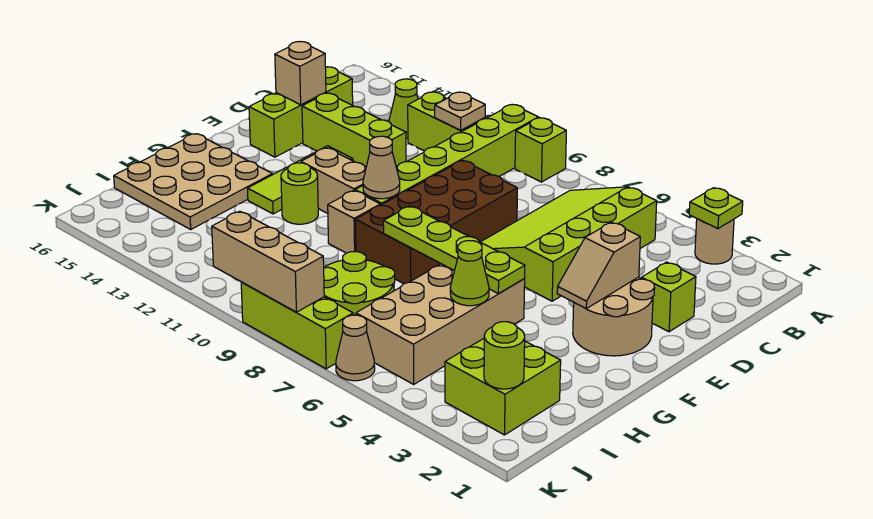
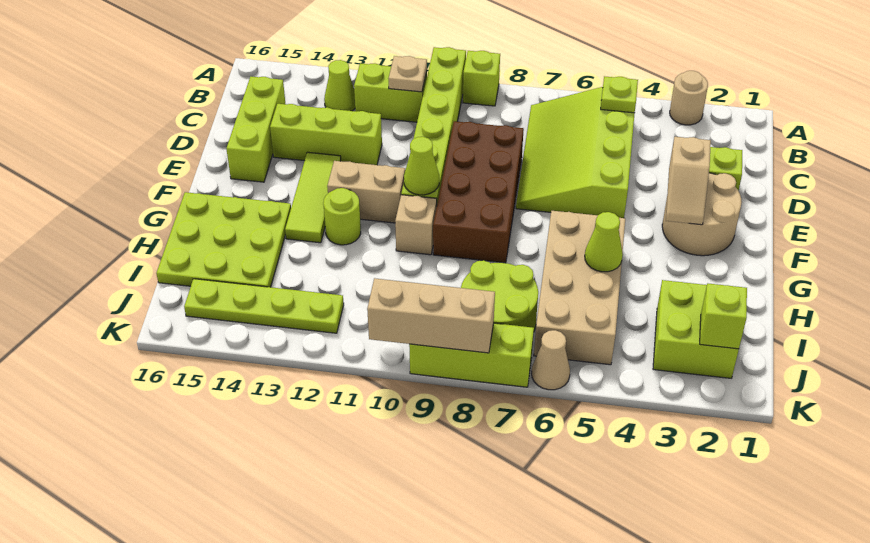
lime plate A3 level 2 -> lime plate B5 level 2
tan brick D15 level 2 -> none
tan cone F10 level 2 -> lime cone F10 level 2
lime plate G5:G8 level 2 -> lime plate J12:J15 level 1
tan plate G14:I16 level 1 -> lime plate G14:I16 level 1
lime round brick J2 level 2 -> lime brick J2 level 2

